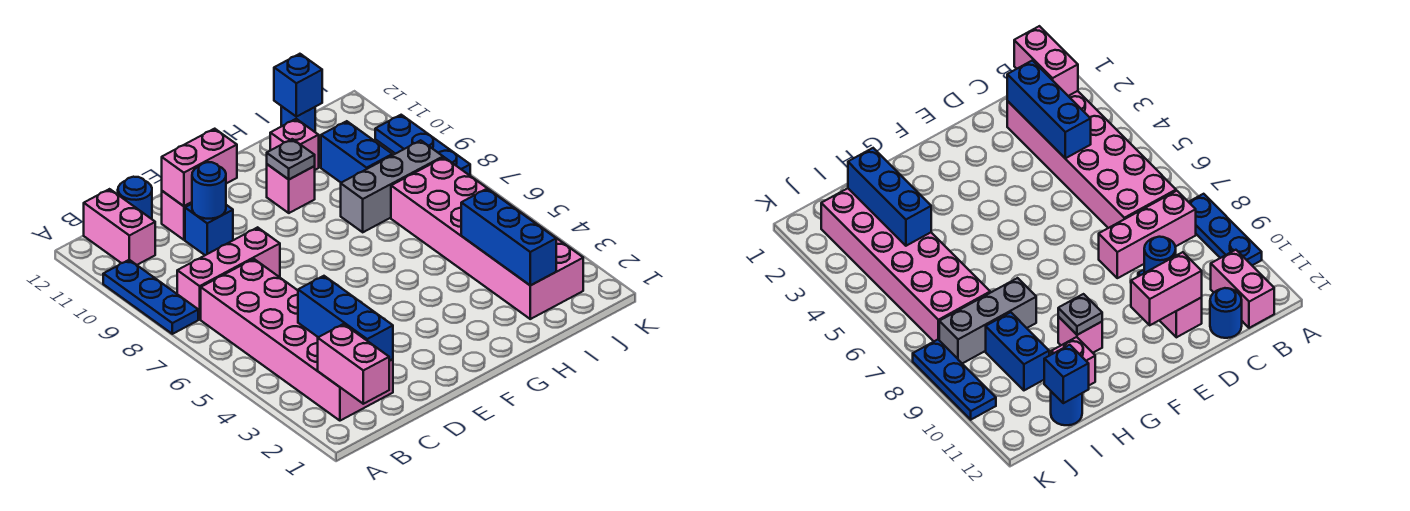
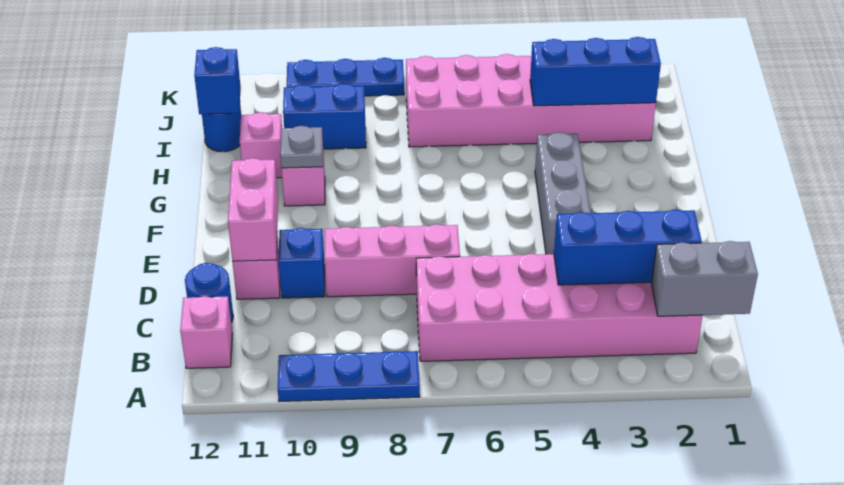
pink brick B1:B2 level 2 -> grey brick B1:B2 level 2
pink brick B8:D8 level 1 -> pink brick D7:D9 level 1
pink brick B11:B12 level 1 -> pink brick B12 level 1
blue round brick D10 level 2 -> none
grey brick H8:J8 level 1 -> grey brick E4:G4 level 1

